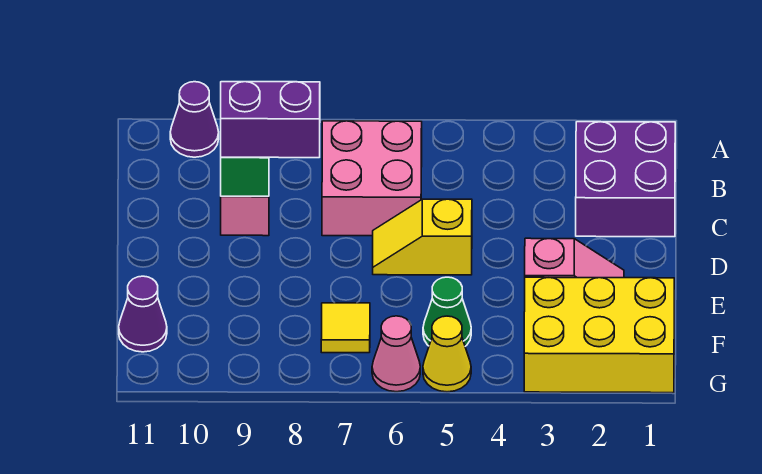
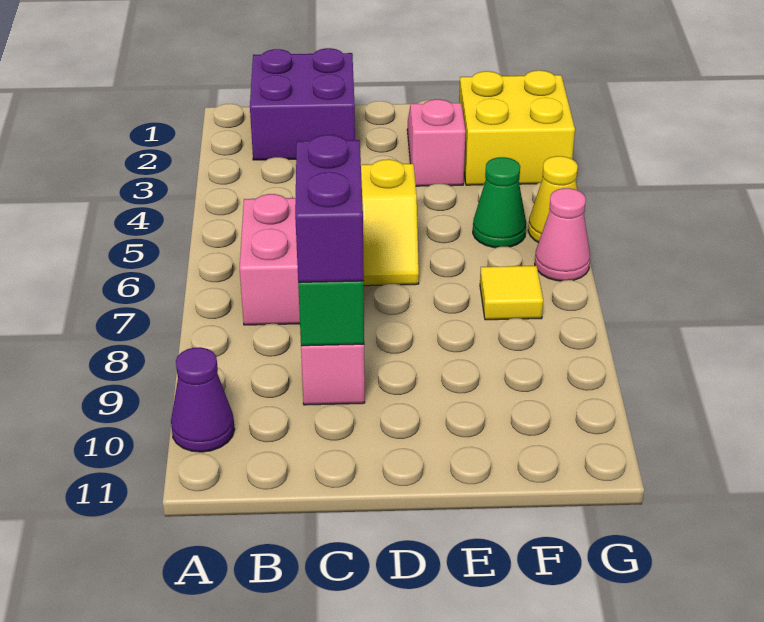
yellow brick F1:G3 level 1 -> yellow brick F2:G3 level 1
purple cone F11 level 1 -> none

